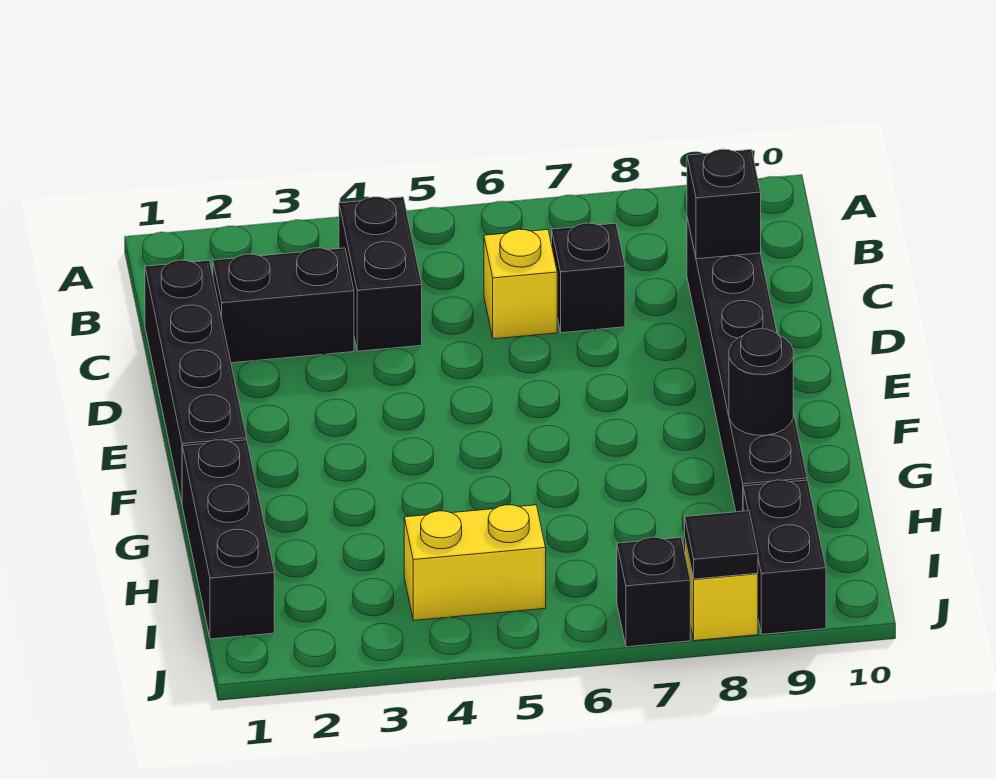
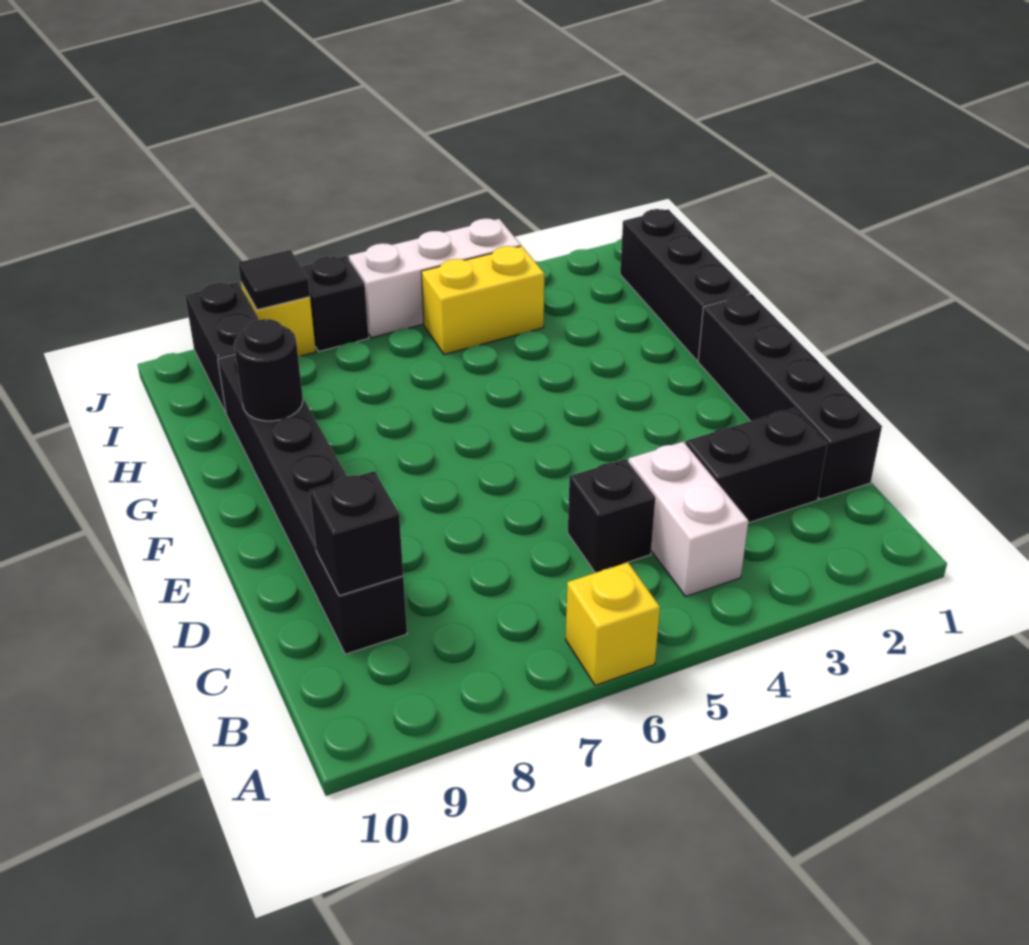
black brick B4:C4 level 1 -> white brick B4:C4 level 1
yellow brick C6 level 1 -> yellow brick A6 level 1
black brick C7 level 1 -> black brick C5 level 1
none -> white brick J4:J6 level 1

